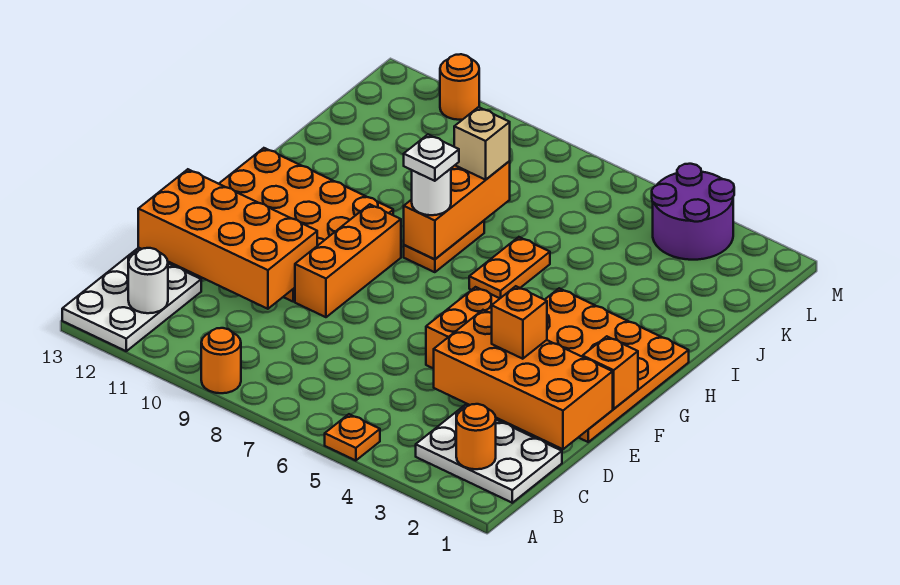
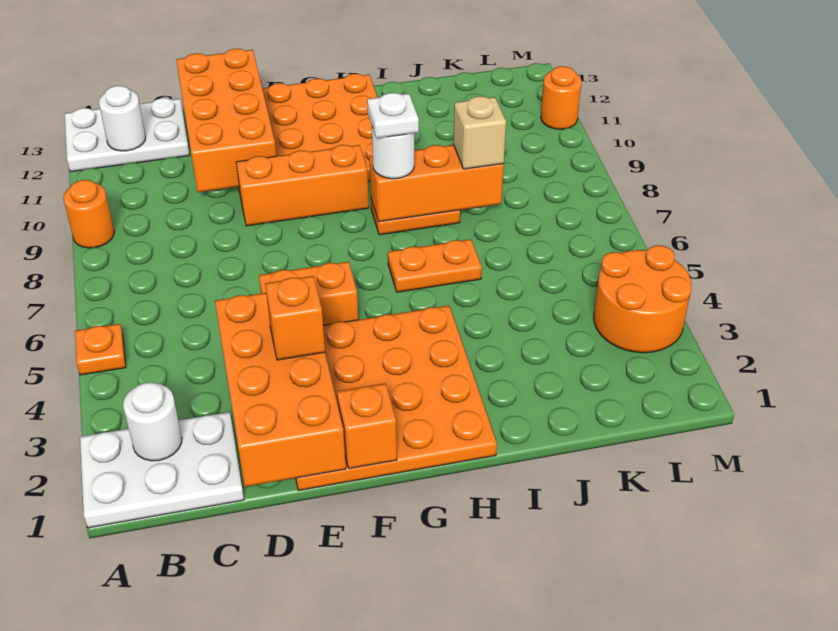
white plate B1:C3 level 1 -> white plate A1:C2 level 1
orange round brick B2 level 2 -> white round brick B2 level 2
purple round brick L3:M4 level 1 -> orange round brick L3:M4 level 1

